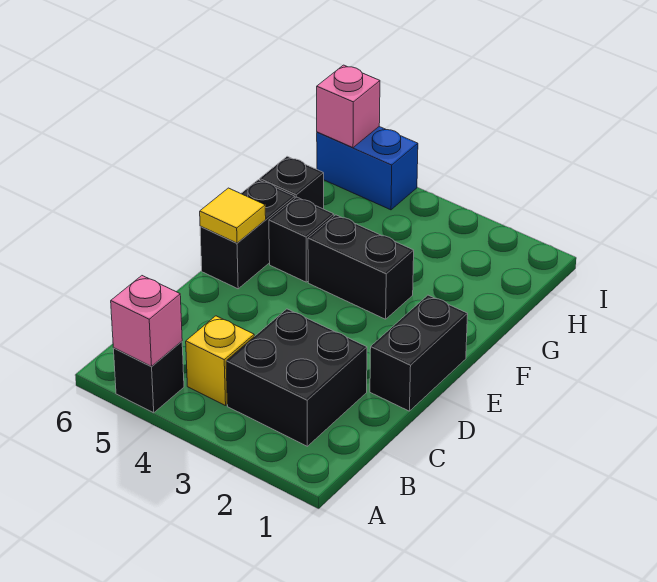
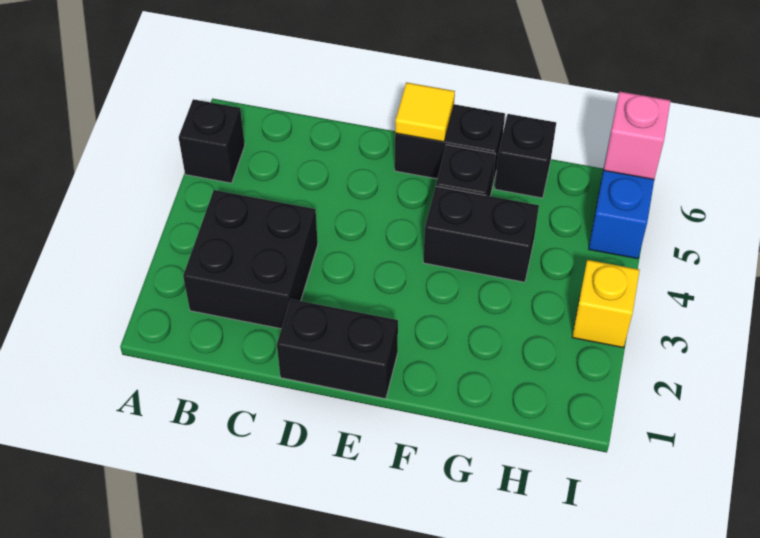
pink brick A5 level 2 -> none
yellow brick B4 level 1 -> yellow brick I3 level 1
black brick F3:F4 level 1 -> black brick F4:G4 level 1

